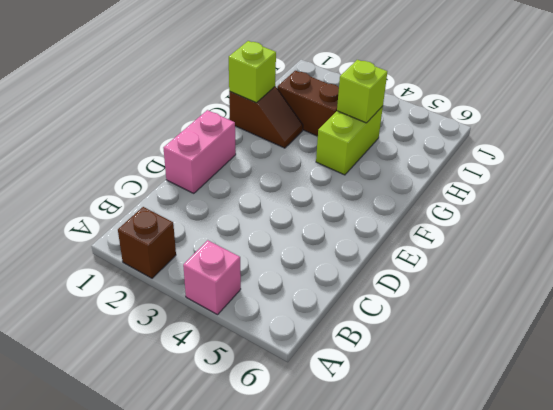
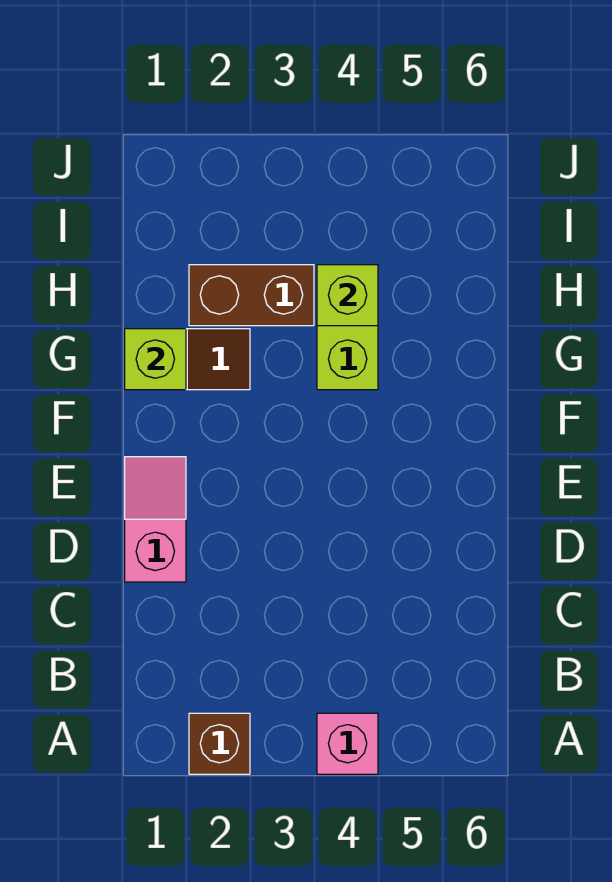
pink brick D1:E1 level 1 -> pink slope D1:E1 level 1 top D

